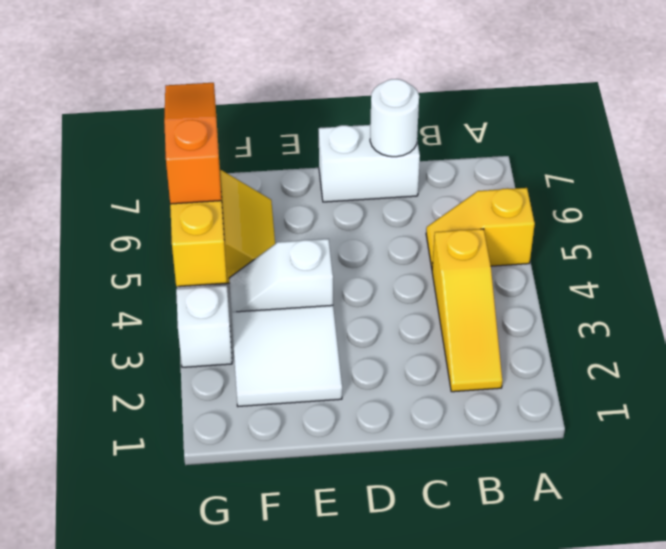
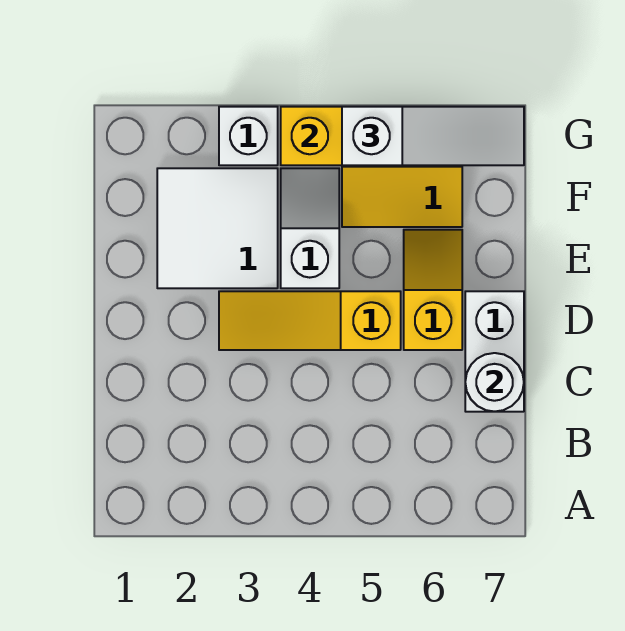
yellow slope A5:B5 level 1 top A -> yellow slope D6:E6 level 1 top D
yellow slope B2:B4 level 1 top 4 -> yellow slope D3:D5 level 1 top 5
orange slope G5:G7 level 3 top 5 -> white slope G5:G7 level 3 top 5

